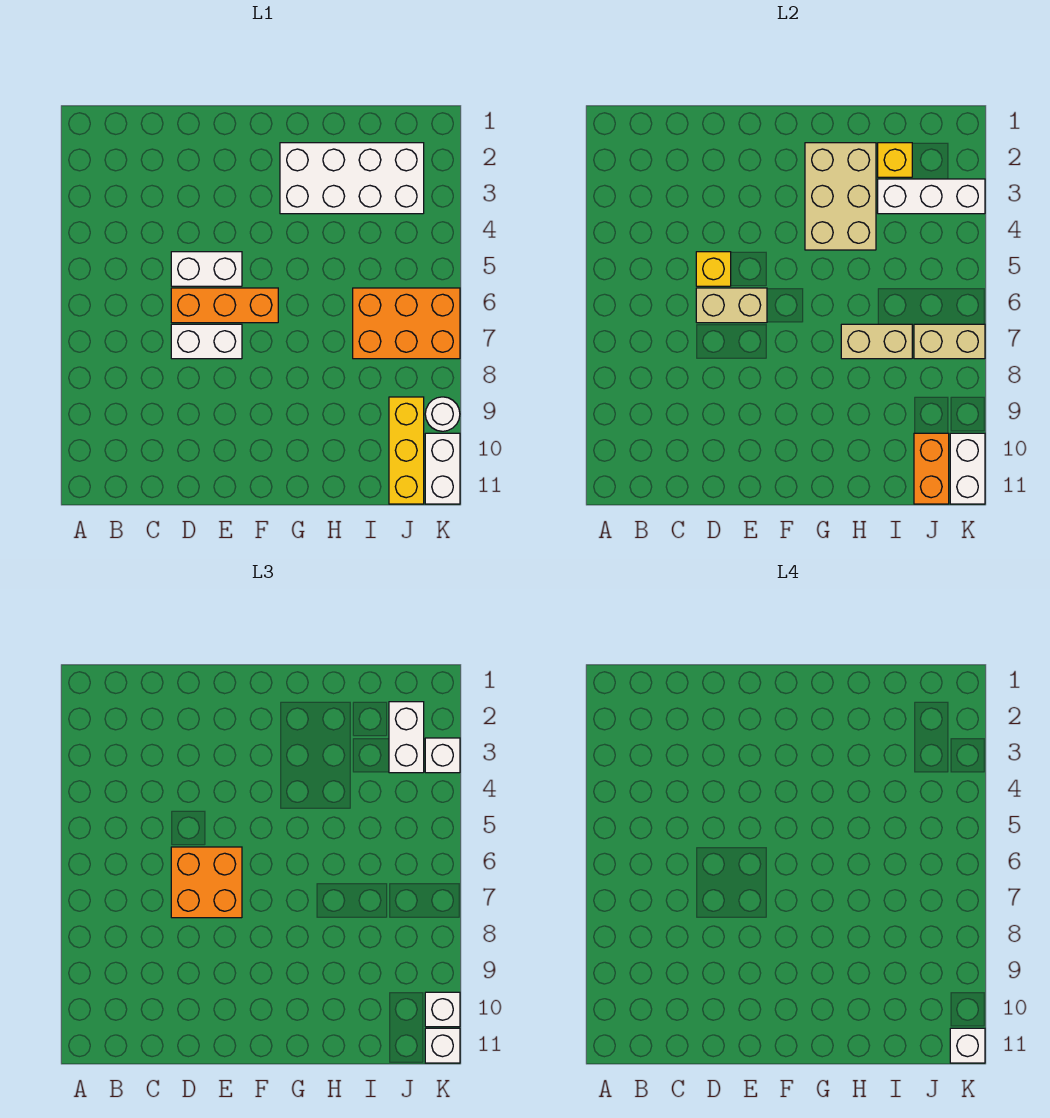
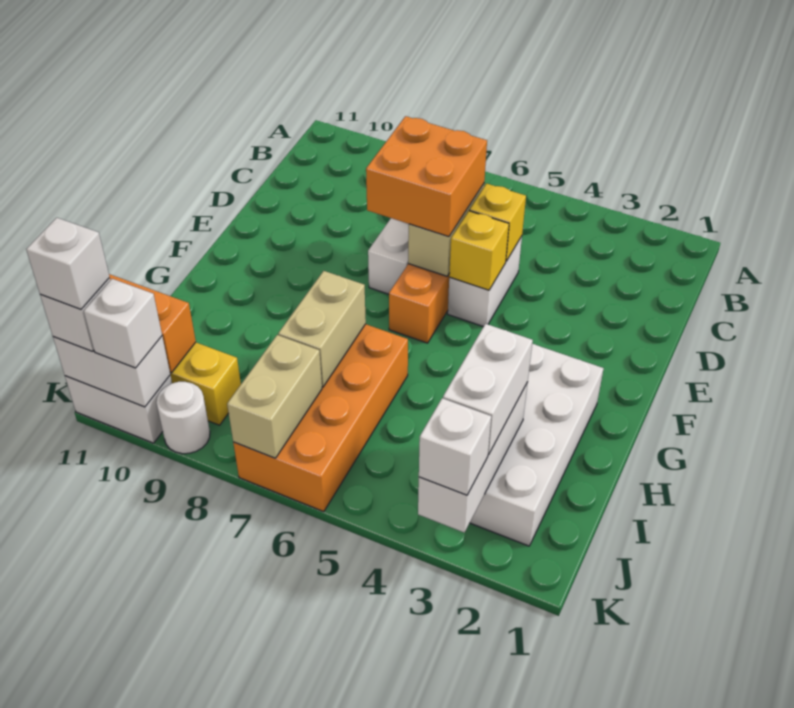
tan brick G2:H4 level 2 -> none
yellow brick I2 level 2 -> yellow brick E5 level 2
orange brick I6:K7 level 1 -> orange brick H6:K7 level 1
white brick J2:J3 level 3 -> white brick I3:J3 level 3

